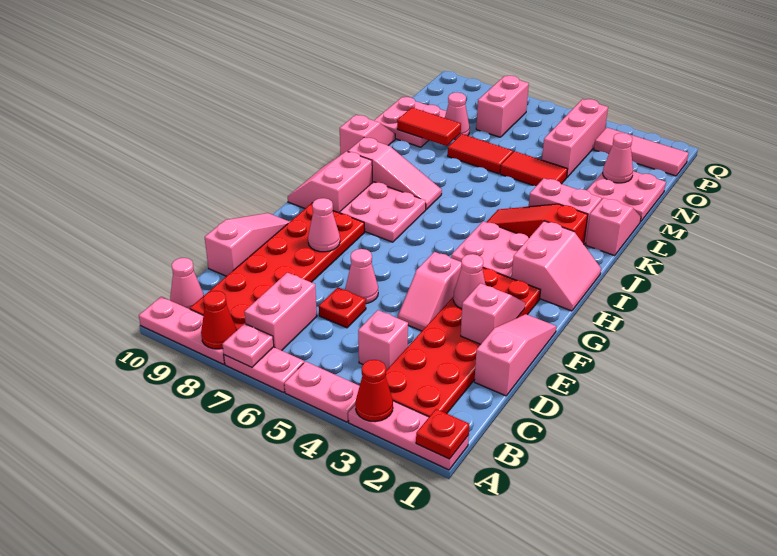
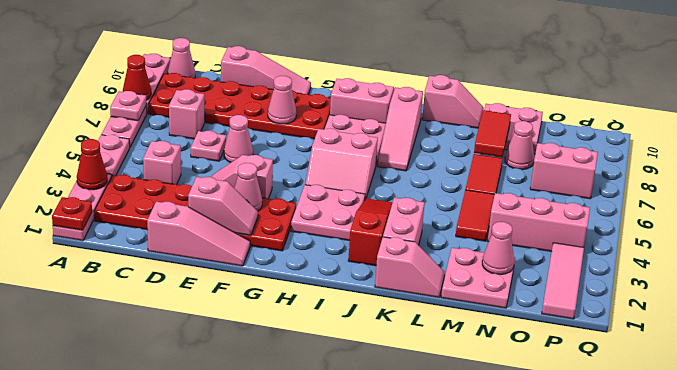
pink brick B7:C7 level 1 -> pink brick C7 level 1
red plate D6 level 1 -> pink plate D6 level 1
pink slope H1:I2 level 1 top 2 -> pink slope H5:I6 level 1 top 6

